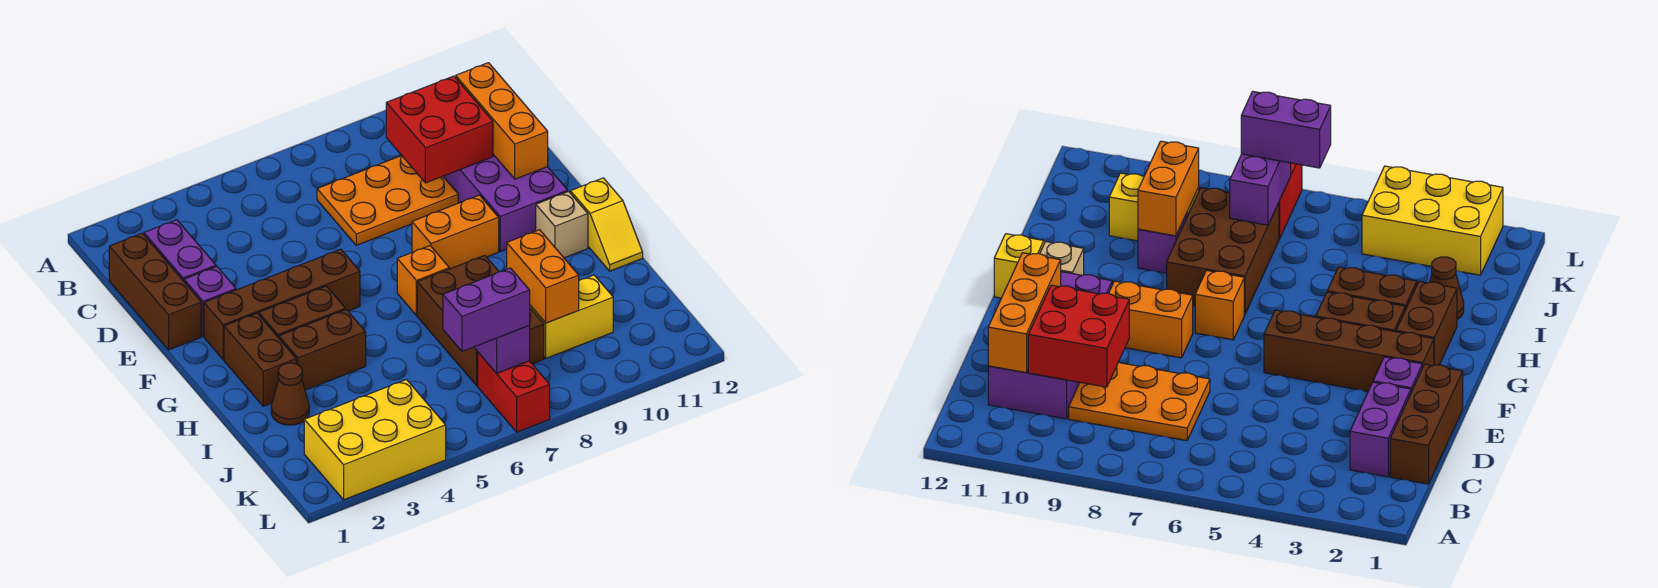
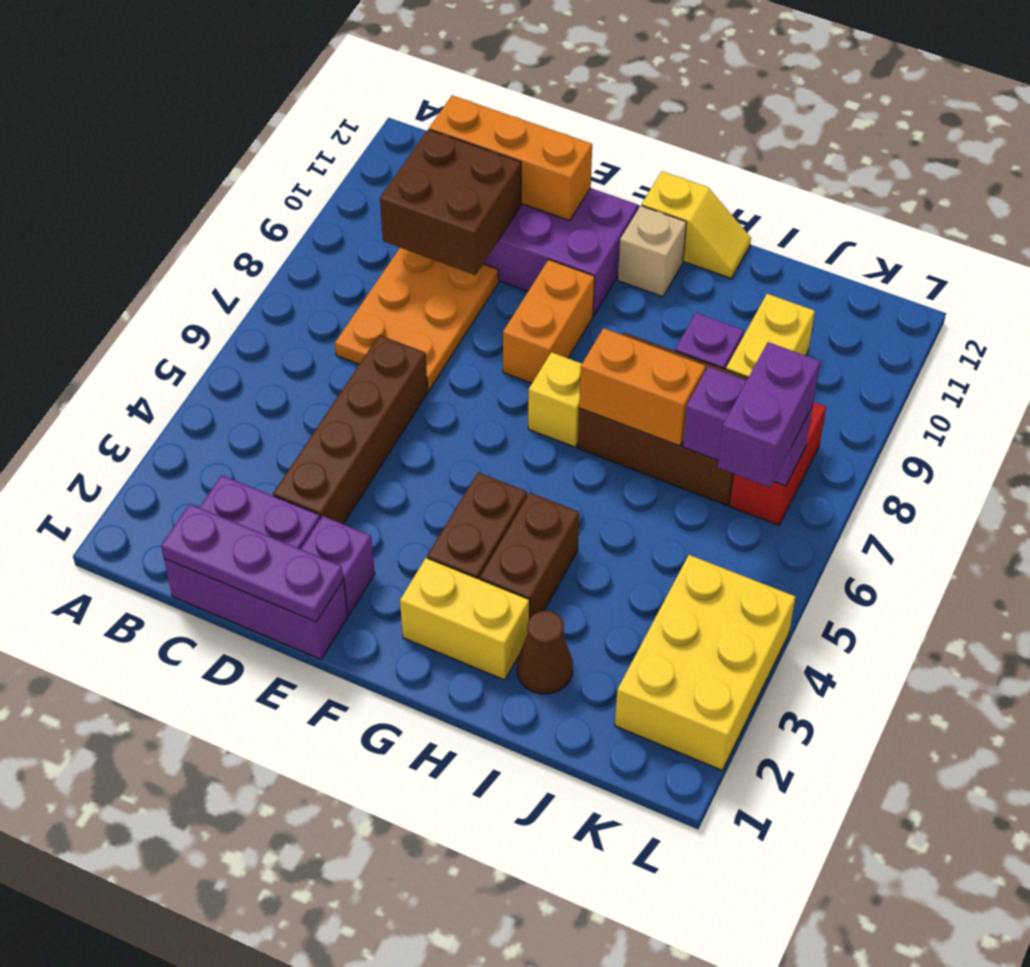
brown brick C1:E1 level 1 -> purple brick C1:E1 level 1
none -> purple plate C1:E1 level 2
red brick C9:D10 level 2 -> brown brick C9:D10 level 2
brown brick F2:F5 level 1 -> brown brick D3:D6 level 1
brown brick G2:H2 level 1 -> yellow brick G2:H2 level 1
orange brick G7 level 1 -> yellow brick G7 level 1
orange brick I9:J9 level 2 -> orange brick H7:I7 level 2
red brick K7:L7 level 1 -> red brick K7:K8 level 1

